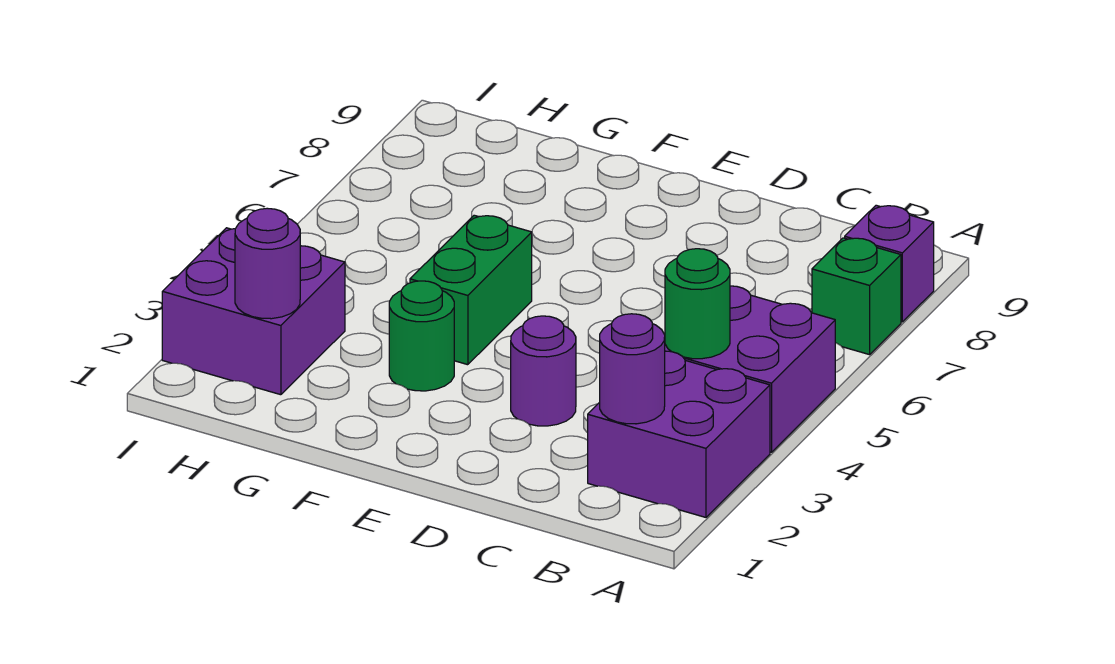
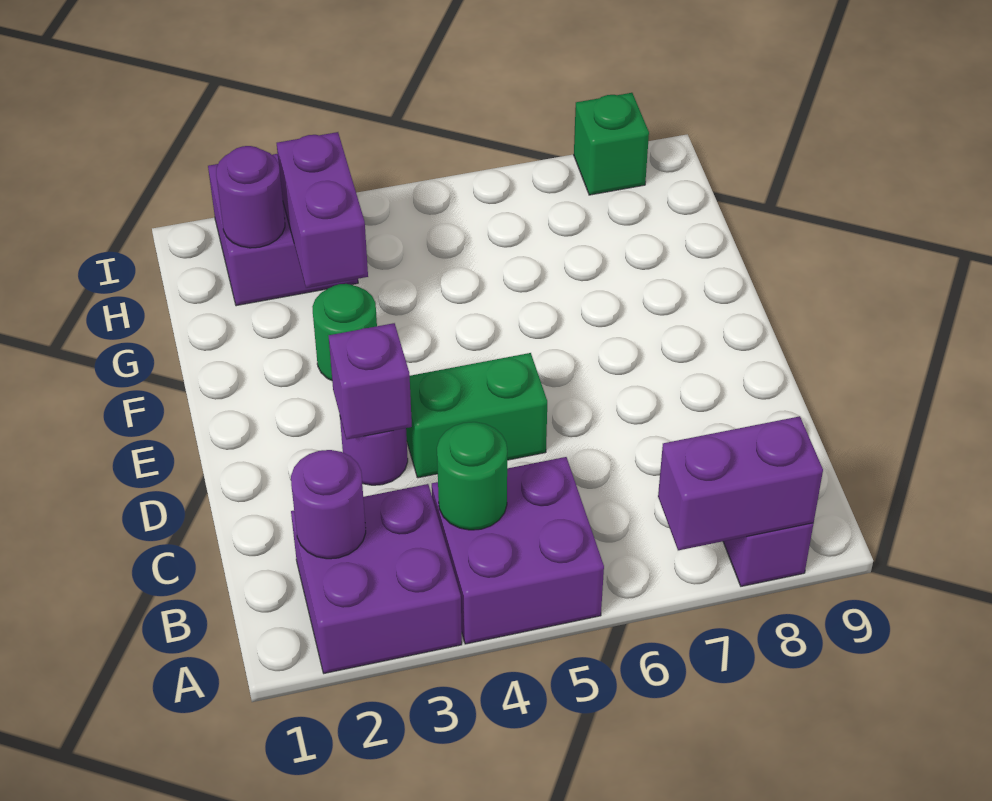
green brick A7 level 1 -> green brick I8 level 1
none -> purple brick A7:A8 level 2
none -> purple brick D3 level 2
green brick F4:F5 level 1 -> green brick D4:D5 level 1
none -> purple brick G3:H3 level 2

